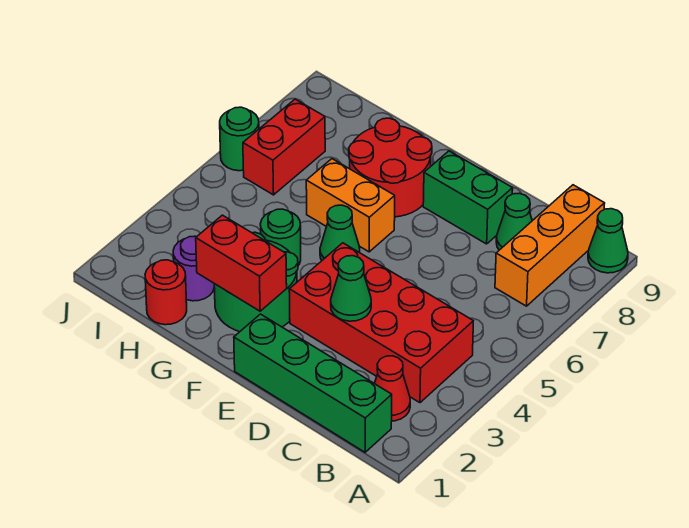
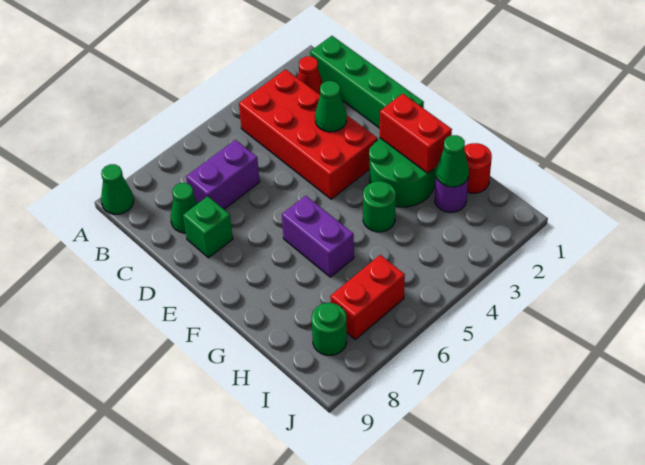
orange brick B7:B9 level 1 -> none
none -> purple brick C6:C7 level 1
green brick D8:E8 level 1 -> green brick D8 level 1
green cone F5 level 1 -> green cone H2 level 2
orange brick F6:G6 level 1 -> purple brick F6:G6 level 1
red round brick F7:G8 level 1 -> none
green round brick J6 level 1 -> green round brick I8 level 1

